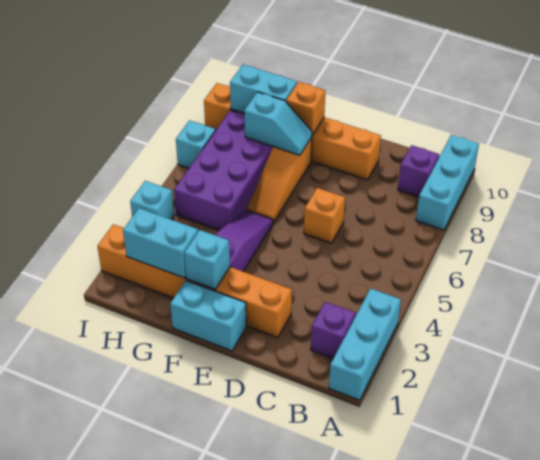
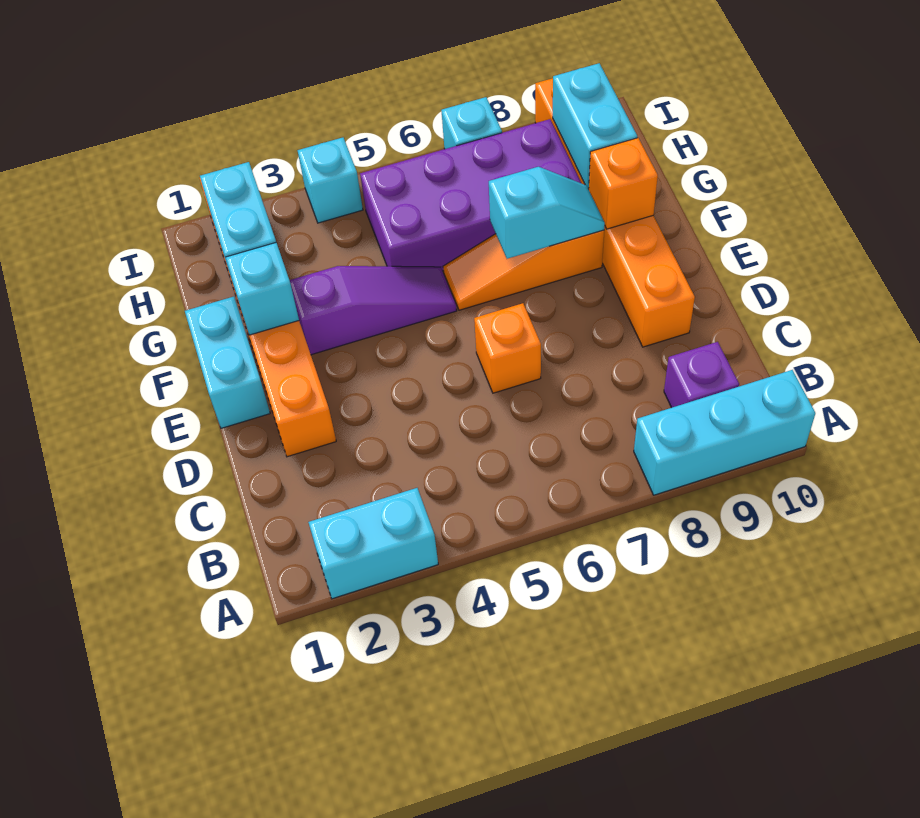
cyan brick A1:A3 level 1 -> cyan brick A2:A3 level 1
purple brick B2 level 1 -> none
cyan slope F8:G8 level 2 top G -> cyan slope F7:F8 level 2 top 7

